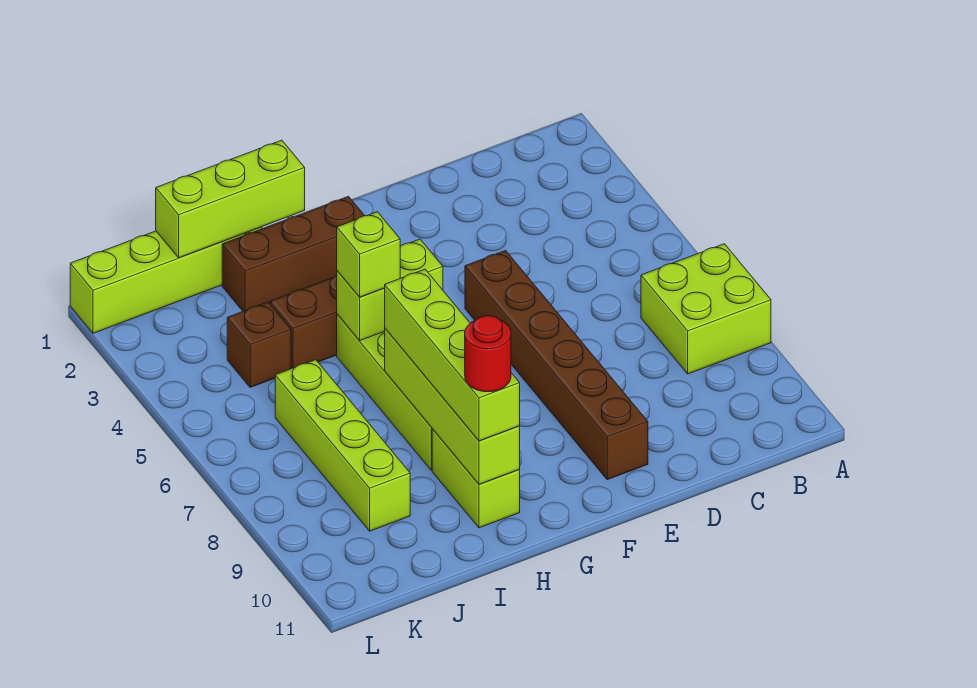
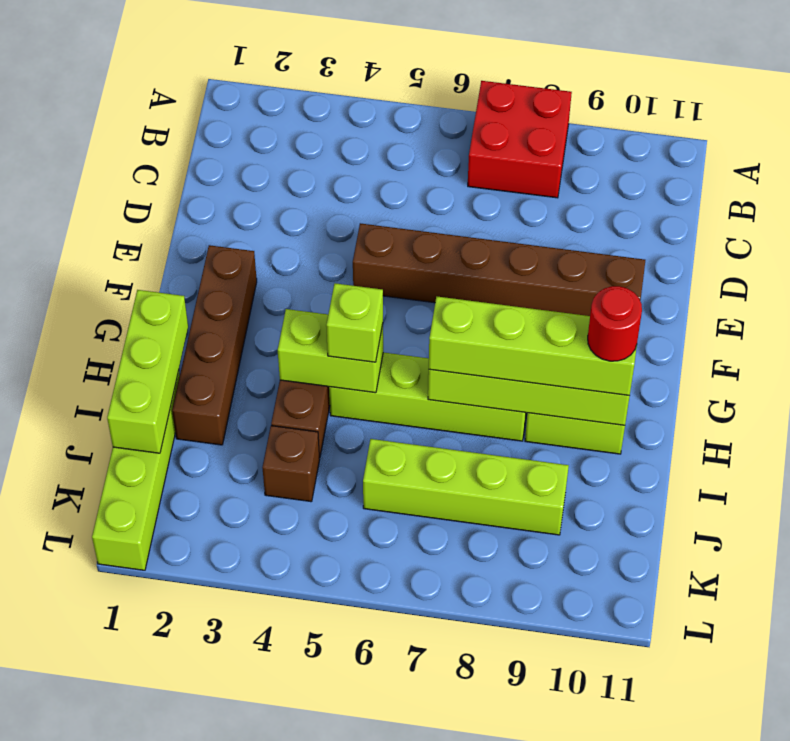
lime brick A7:B8 level 1 -> red brick A7:B8 level 1
brown brick G2:I2 level 1 -> brown brick F2:I2 level 1
lime brick G5:H5 level 2 -> lime brick H4:H5 level 2

